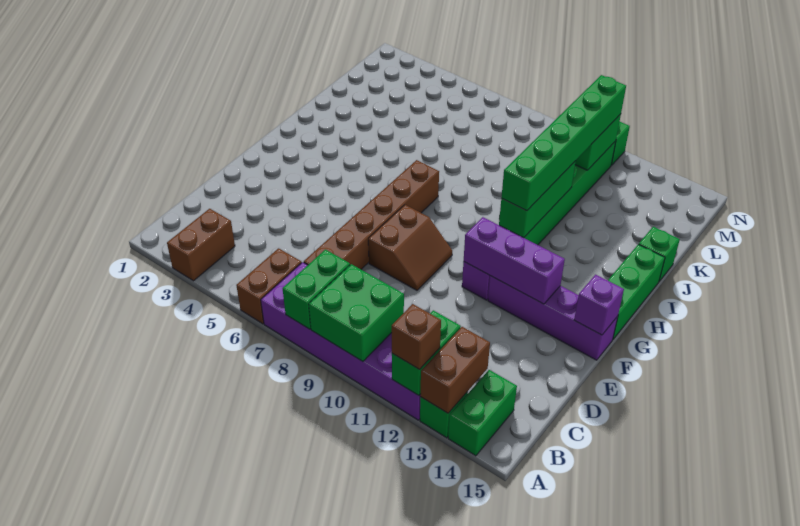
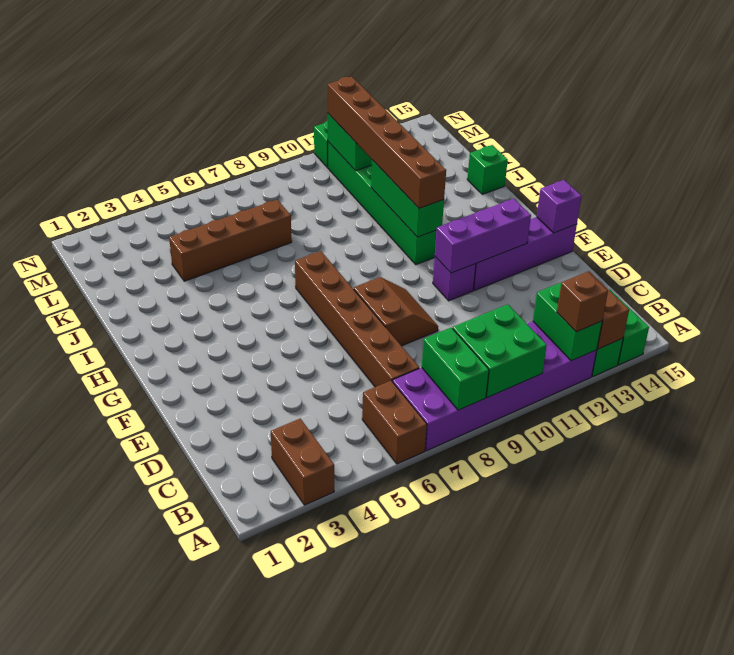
green brick G15:I15 level 1 -> none
green brick H11:M11 level 3 -> brown brick H11:M11 level 3
none -> brown brick K4:K7 level 1

